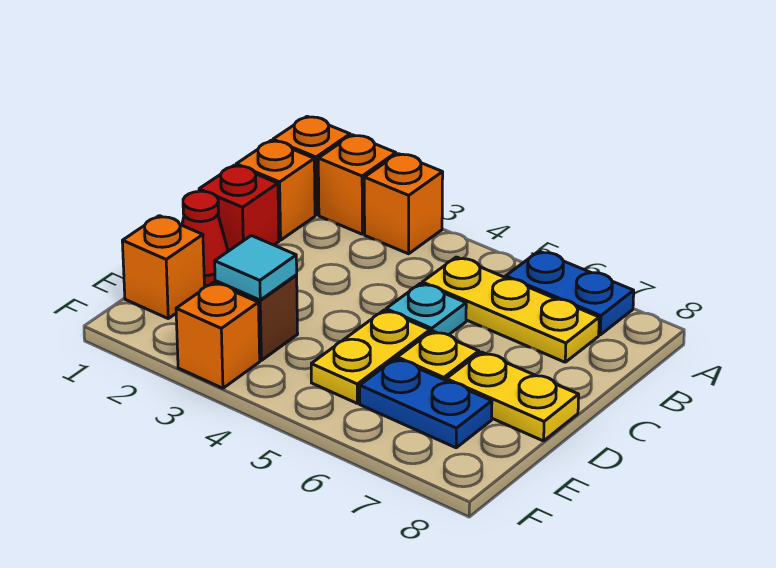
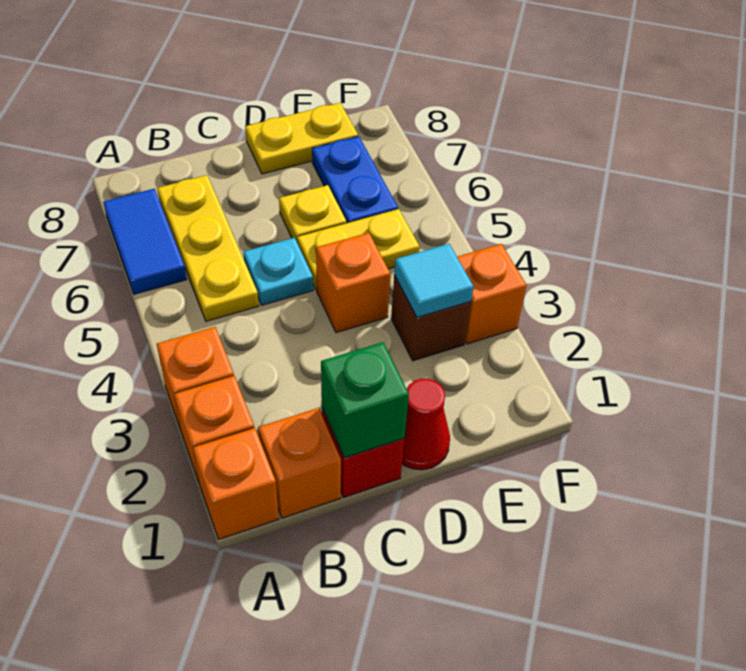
blue plate A6:A7 level 1 -> blue tile A6:A7 level 1
none -> green brick C1 level 2
yellow plate D7:D8 level 1 -> yellow plate D8:E8 level 1
orange brick E1 level 1 -> orange brick D4 level 1

